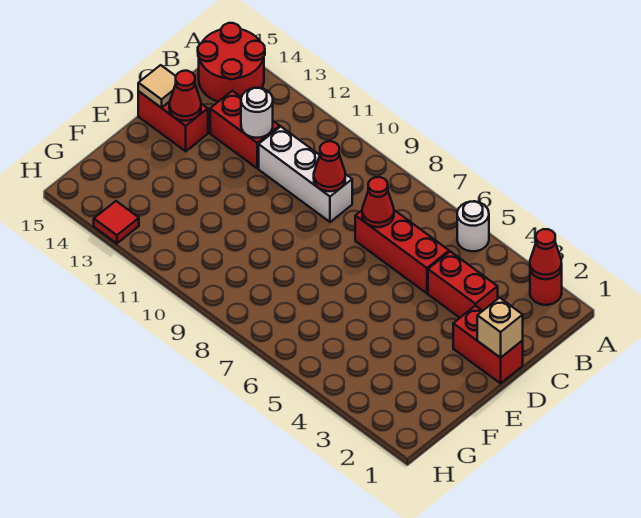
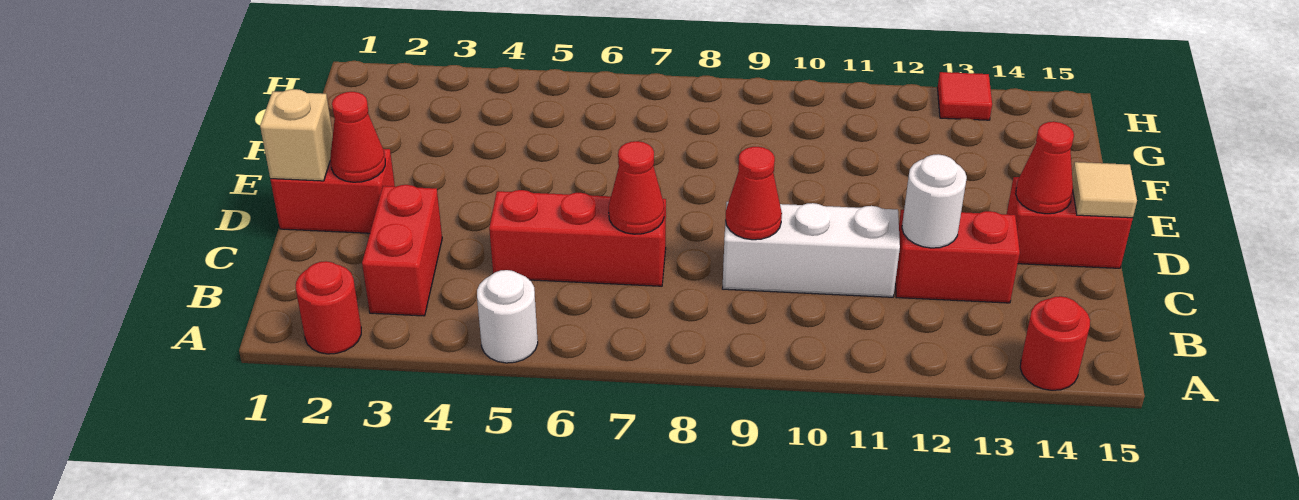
red cone A2 level 2 -> red cone D2 level 2
red round brick A14:B15 level 1 -> red round brick A14 level 1
red brick C3:C4 level 1 -> red brick B3:C3 level 1

